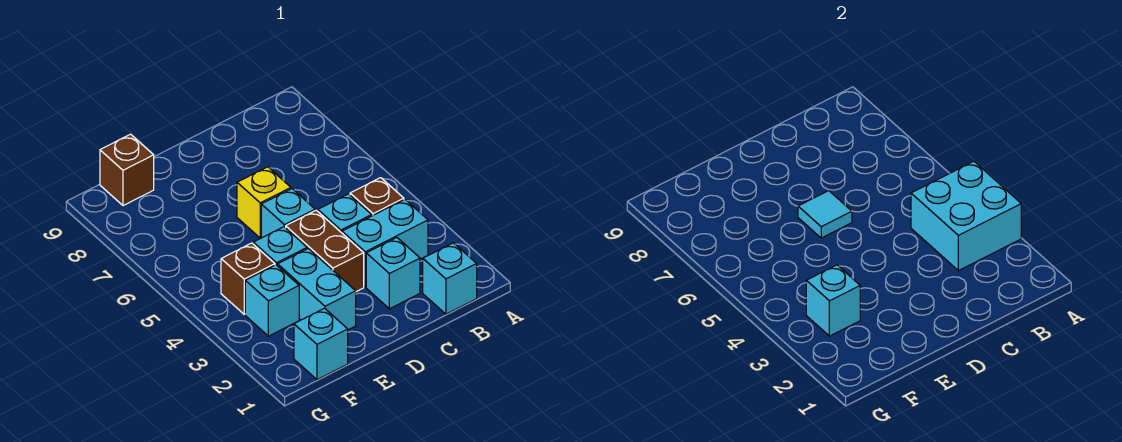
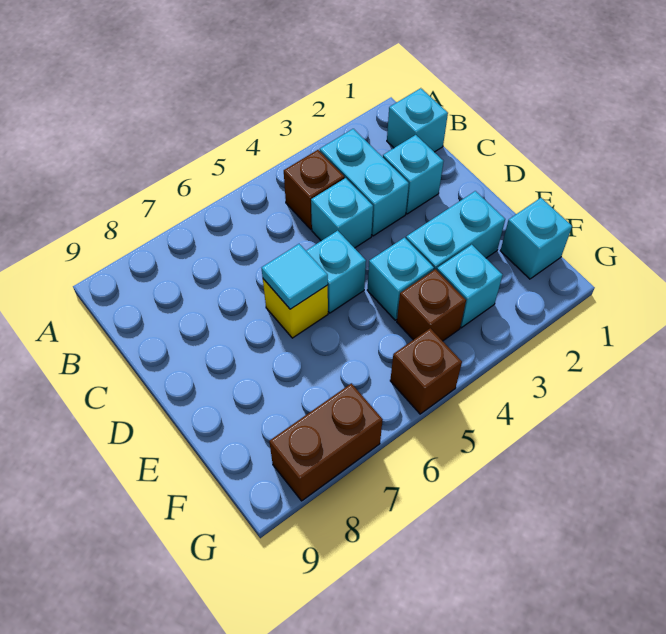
cyan brick A3:B4 level 2 -> none
brown brick D3:D4 level 1 -> brown brick G7:G8 level 1
cyan brick F3 level 2 -> none
brown brick F9 level 1 -> brown brick G5 level 1

